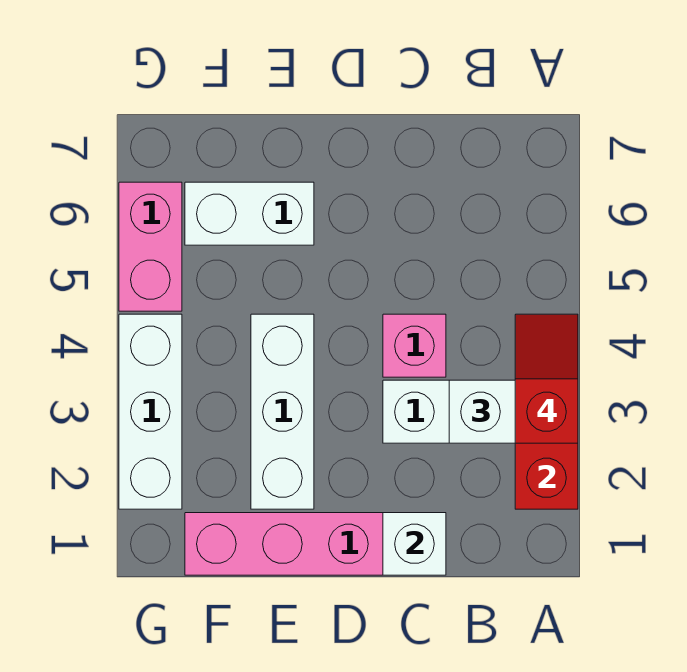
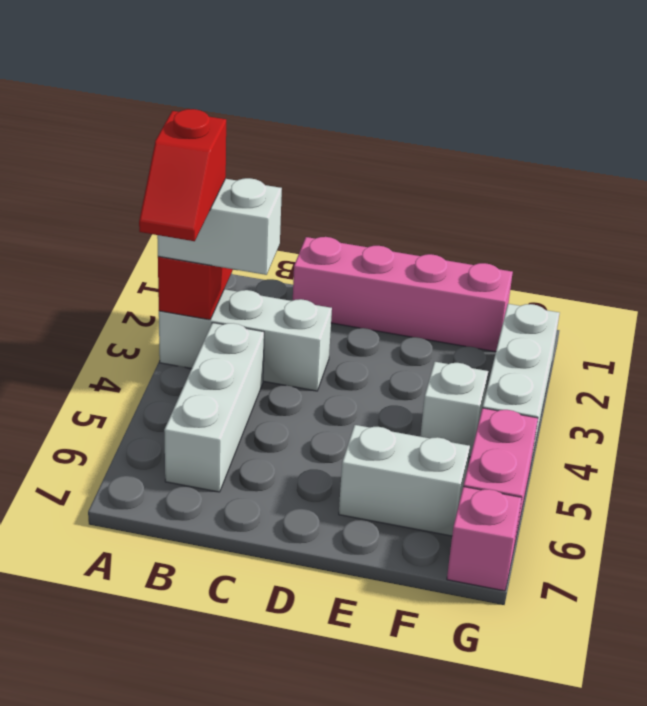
white brick C1 level 2 -> white brick F4 level 1
pink brick C4 level 1 -> pink brick G7 level 1
white brick E2:E4 level 1 -> white brick B4:B6 level 1

